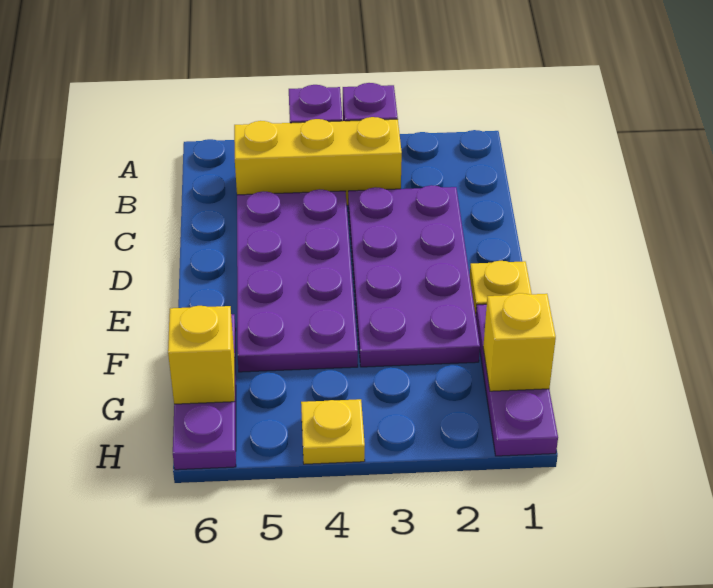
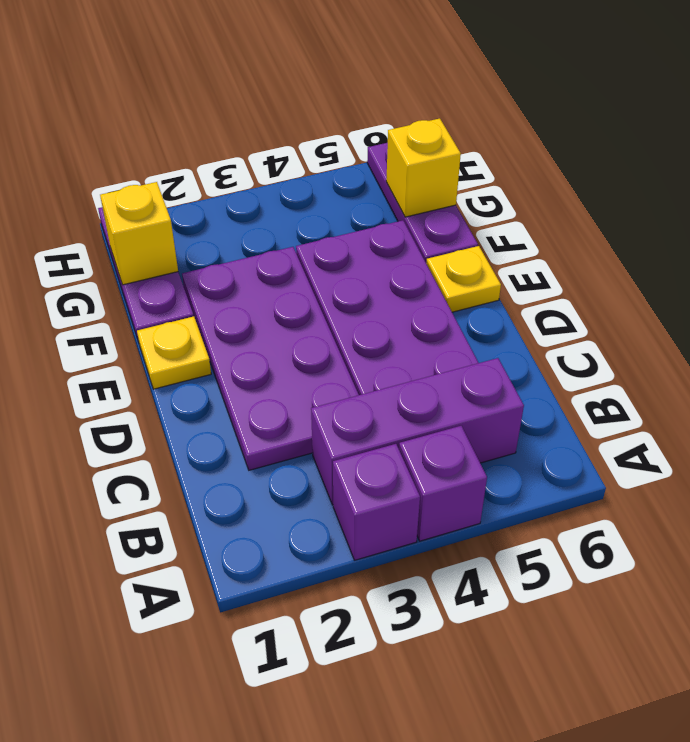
yellow brick B3:B5 level 1 -> purple brick B3:B5 level 1
yellow plate H4 level 1 -> yellow plate E6 level 1

